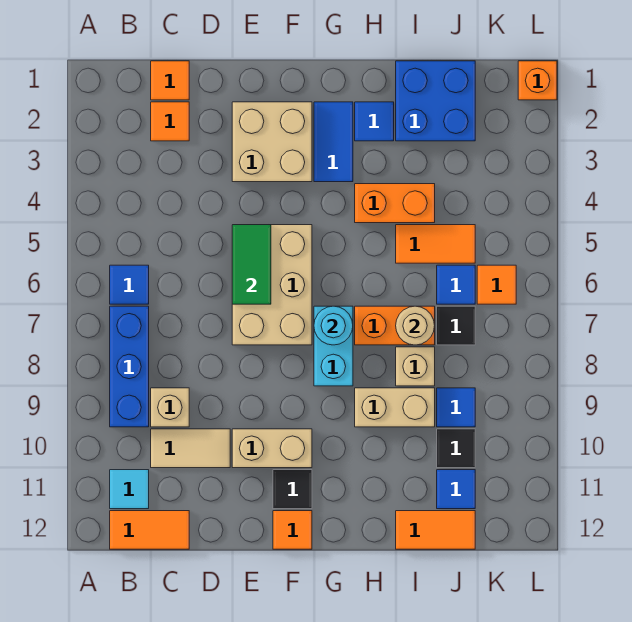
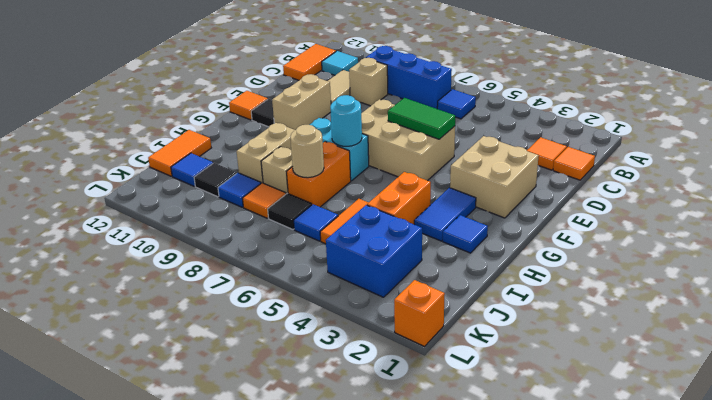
blue tile G2:G3 level 1 -> blue tile G3:H3 level 1
blue brick I1:J2 level 1 -> blue brick J3:K4 level 1
orange tile K6 level 1 -> orange tile J8 level 1

